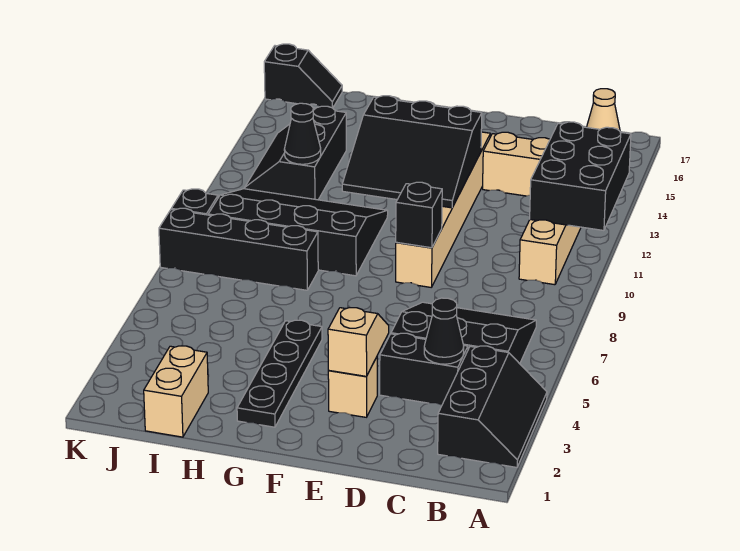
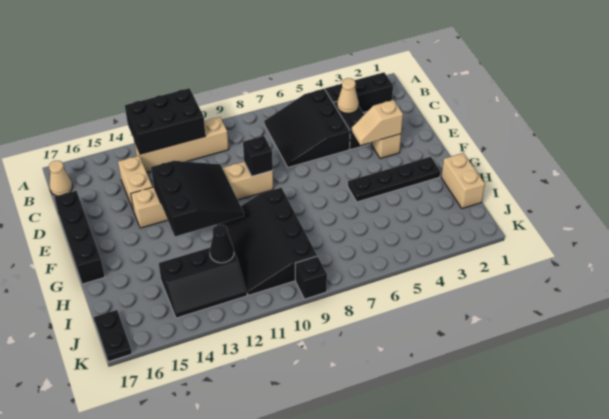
black cone C4 level 2 -> tan cone C4 level 2
black brick H8:K8 level 1 -> black brick D17:G17 level 1
tan brick I1:I2 level 1 -> tan brick H1:I1 level 1
black slope J17:K17 level 1 top K -> black plate J17:K17 level 1

